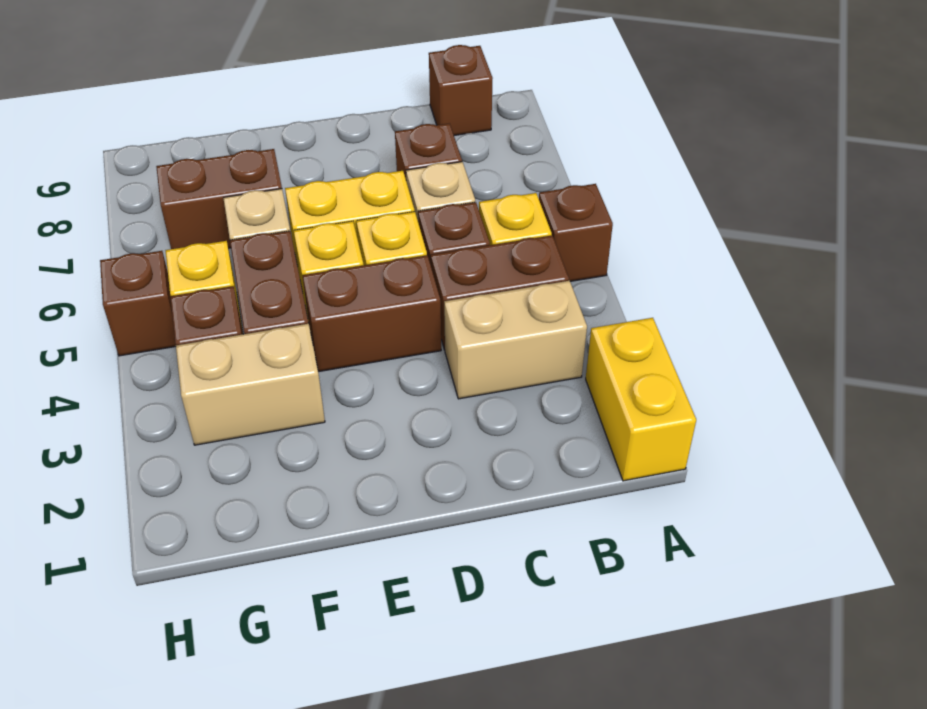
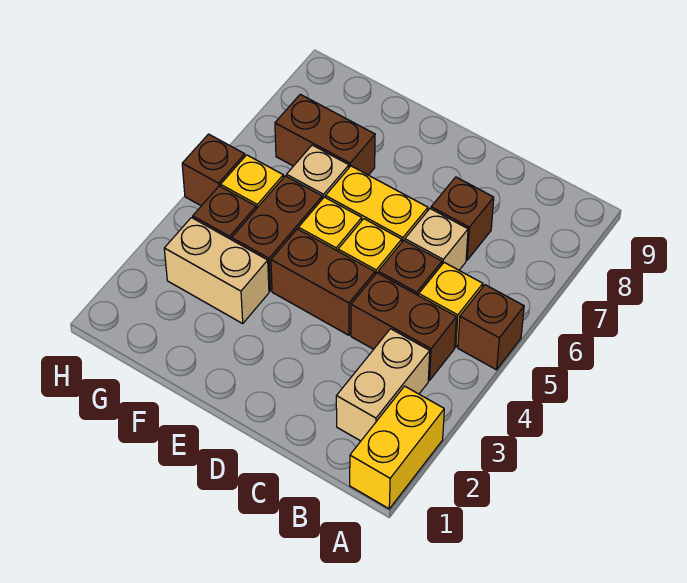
tan brick B3:C3 level 1 -> tan brick B2:B3 level 1
brown brick B9 level 1 -> none

